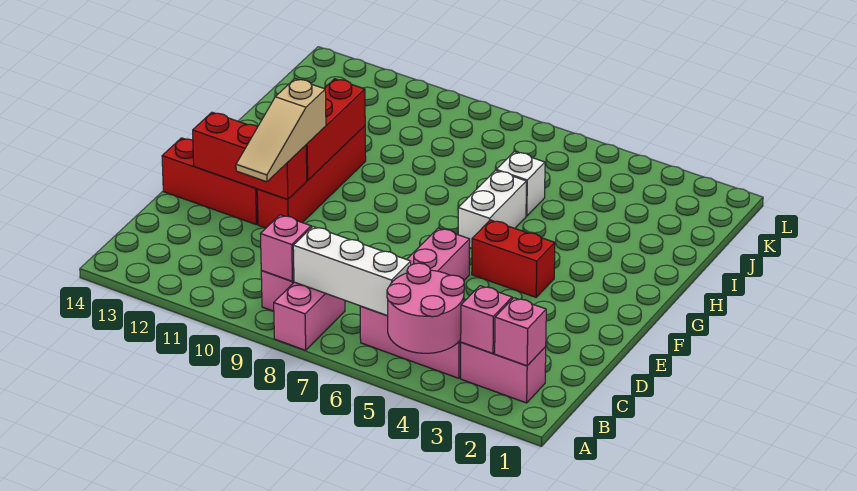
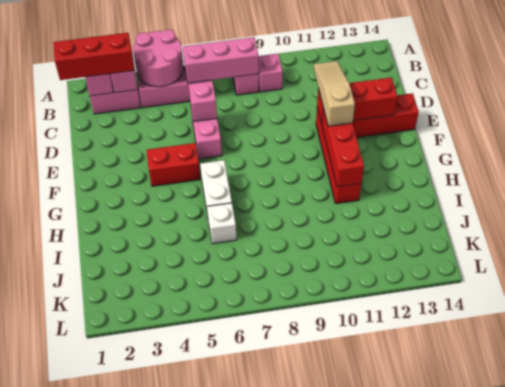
none -> red brick B1:B3 level 3
white brick B6:B8 level 2 -> pink brick B6:B8 level 2
pink brick B9 level 2 -> pink brick D6 level 2

